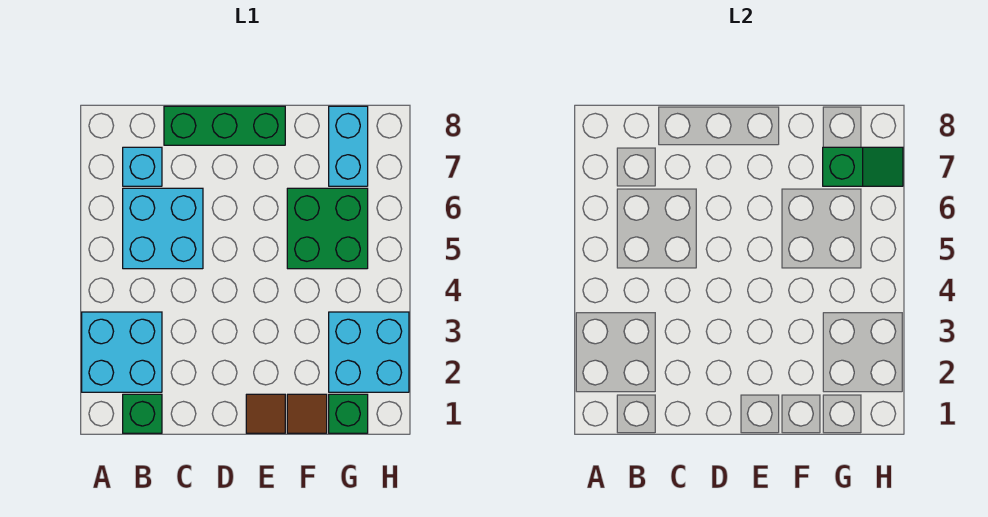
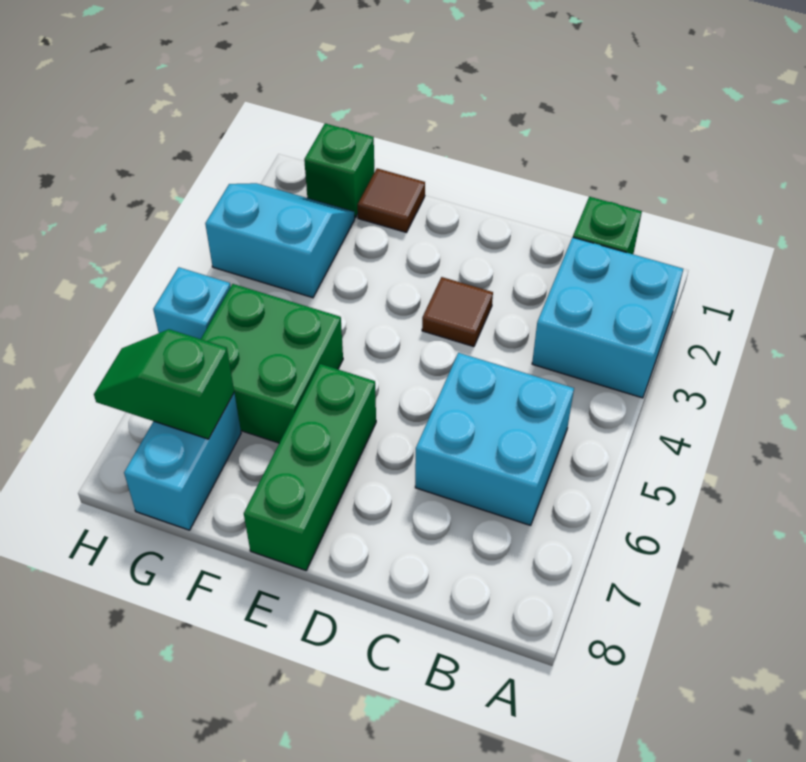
cyan brick B7 level 1 -> cyan brick H5 level 1
green brick C8:E8 level 1 -> green brick E6:E8 level 1
brown tile E1 level 1 -> brown tile D3 level 1
cyan brick G2:H3 level 1 -> cyan slope G2:H3 level 1 top 3

